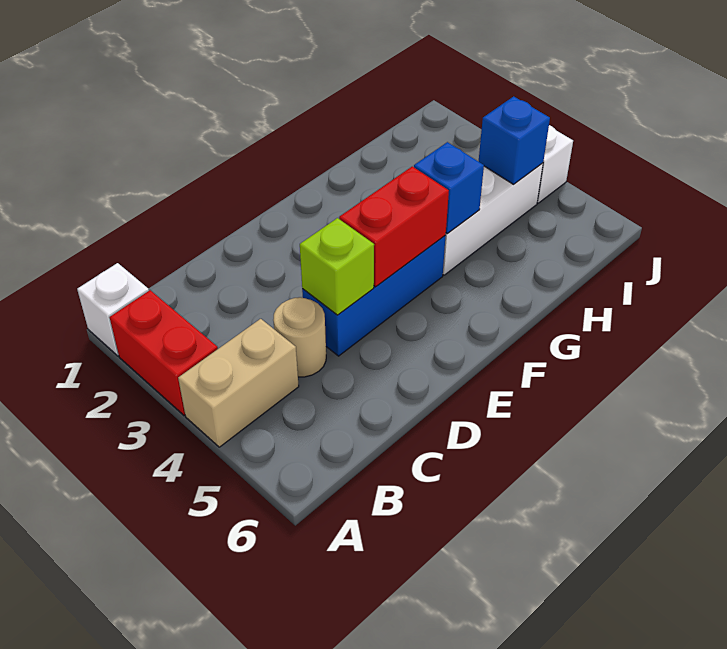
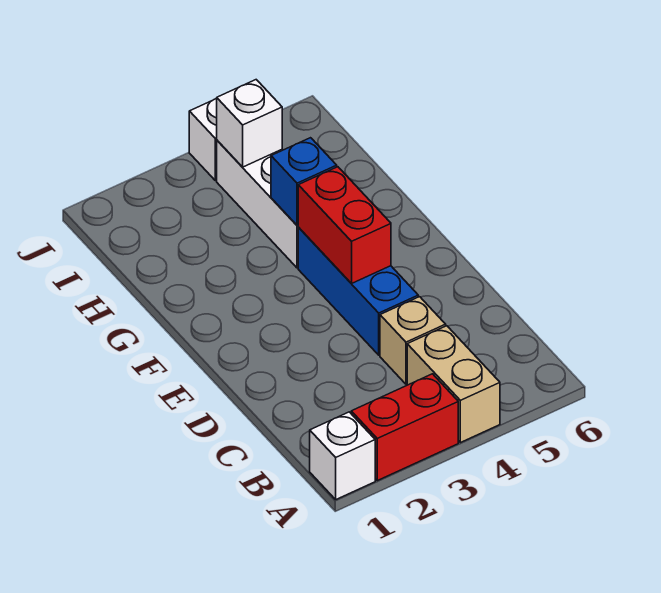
tan round brick C4 level 1 -> tan brick C4 level 1
lime brick D4 level 2 -> none
blue brick I4 level 2 -> white brick I4 level 2

